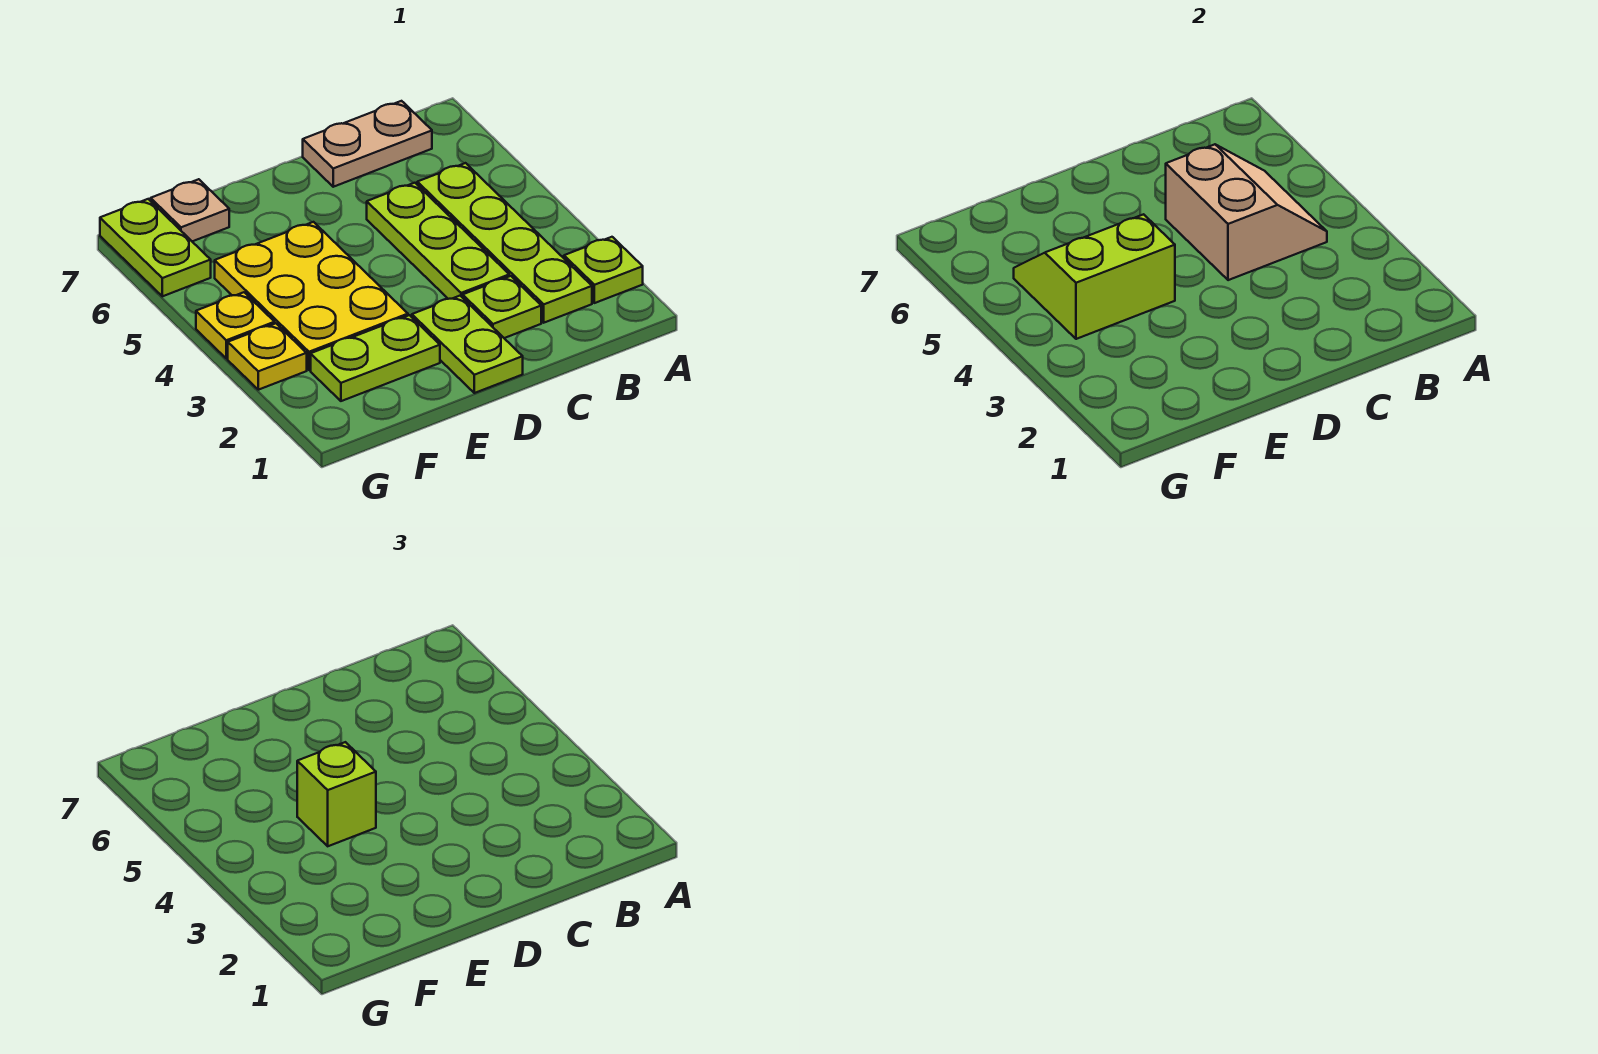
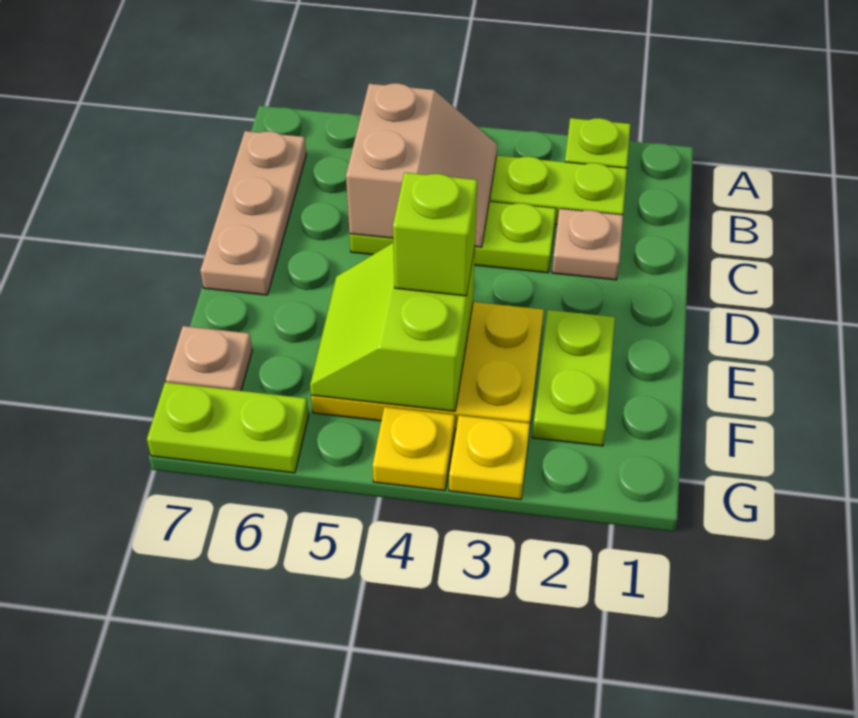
tan slope B4:C5 level 2 top C -> tan slope B4:C5 level 2 top 5
tan plate B7:C7 level 1 -> tan plate B7:D7 level 1
lime plate C2 level 1 -> tan plate C2 level 1
lime plate D1:D2 level 1 -> none

